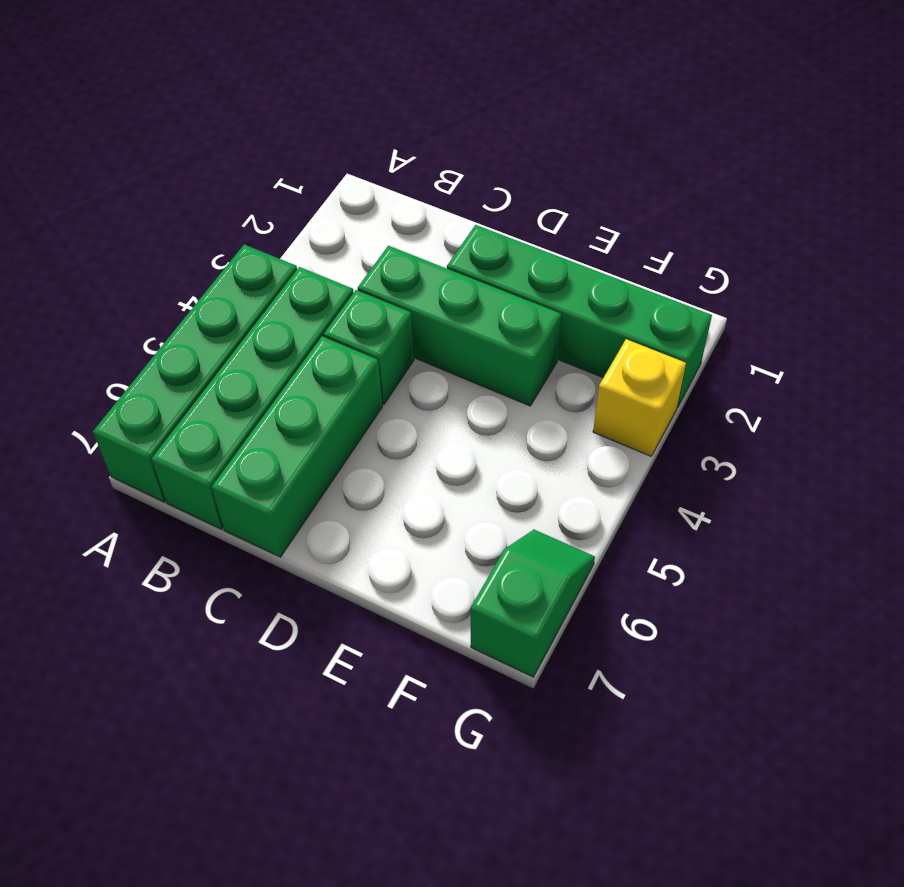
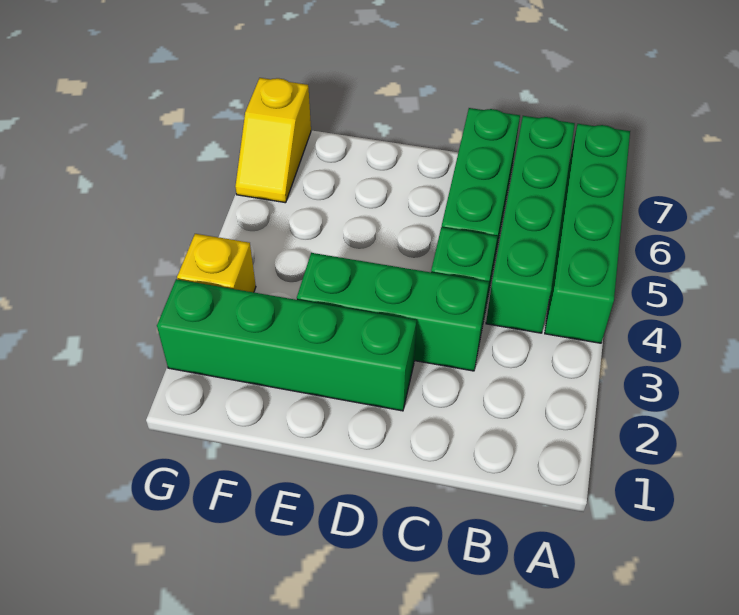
green slope G6:G7 level 1 top 7 -> yellow slope G6:G7 level 1 top 7

